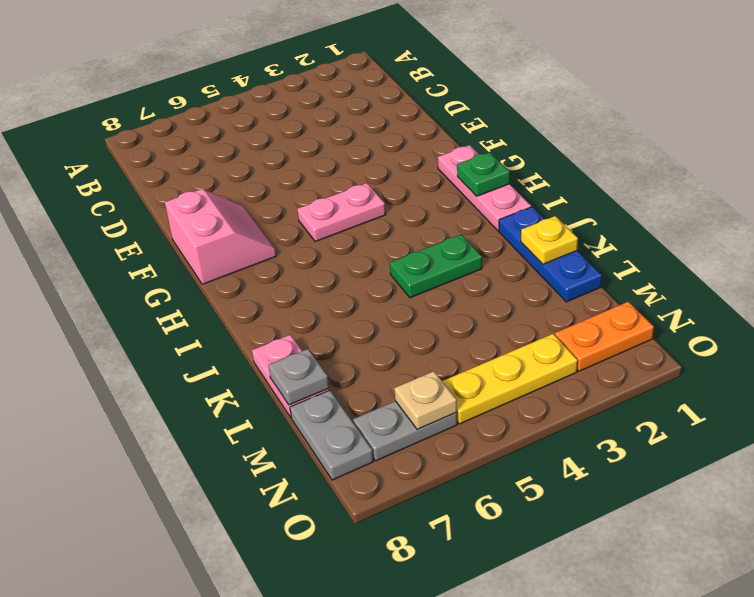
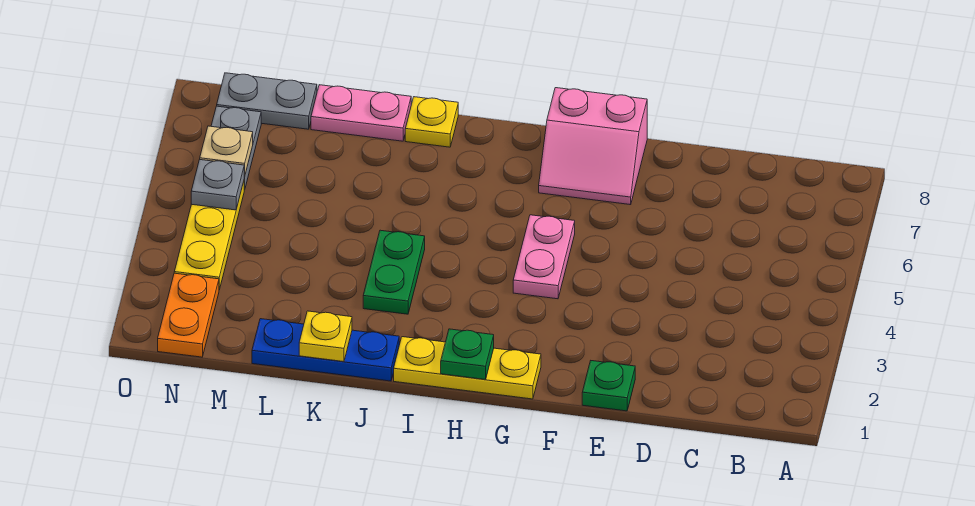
none -> green plate E1 level 1
pink plate G1:I1 level 1 -> yellow plate G1:I1 level 1
none -> yellow plate J8 level 1
grey plate L8 level 2 -> grey plate N5 level 2

